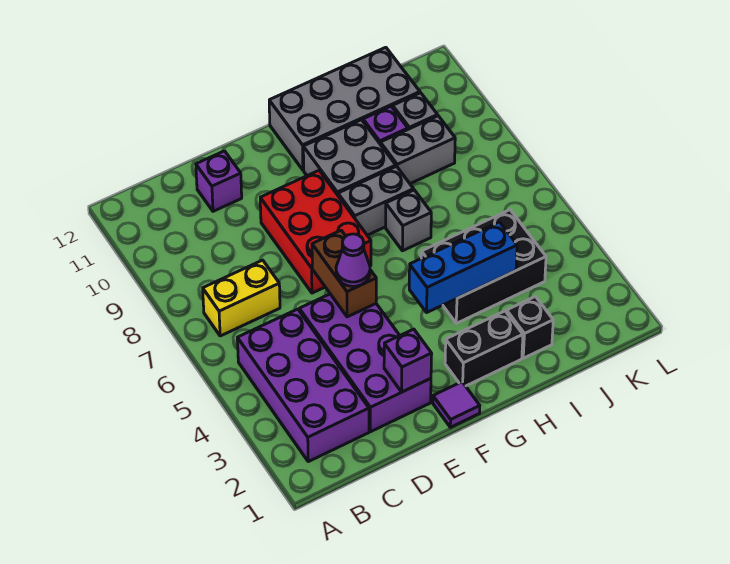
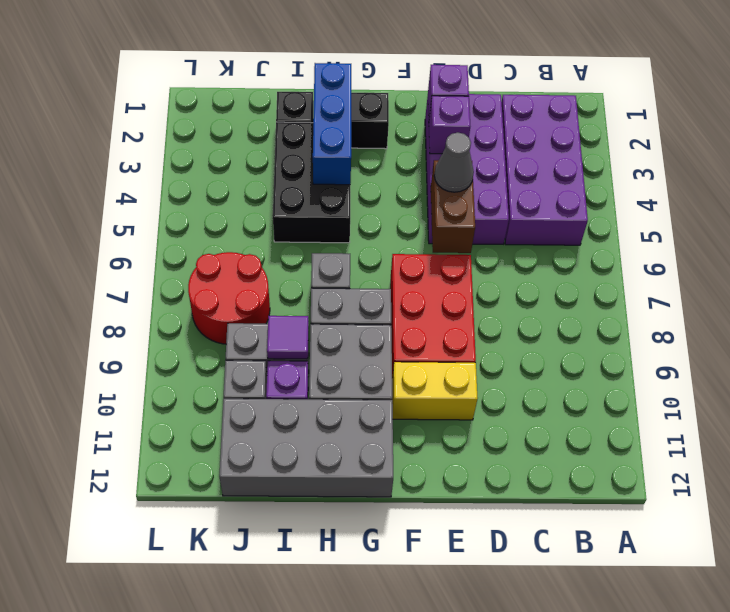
yellow brick B7:C7 level 1 -> yellow brick E10:F10 level 1
purple brick D11 level 1 -> purple brick E3 level 2
purple cone E5 level 3 -> grey cone E5 level 3
purple tile F1 level 1 -> purple tile I9 level 2
blue brick G4:I4 level 2 -> blue brick H2:H4 level 2
black brick H4:J5 level 1 -> black brick H3:I5 level 1
none -> red round brick J7:K8 level 1

